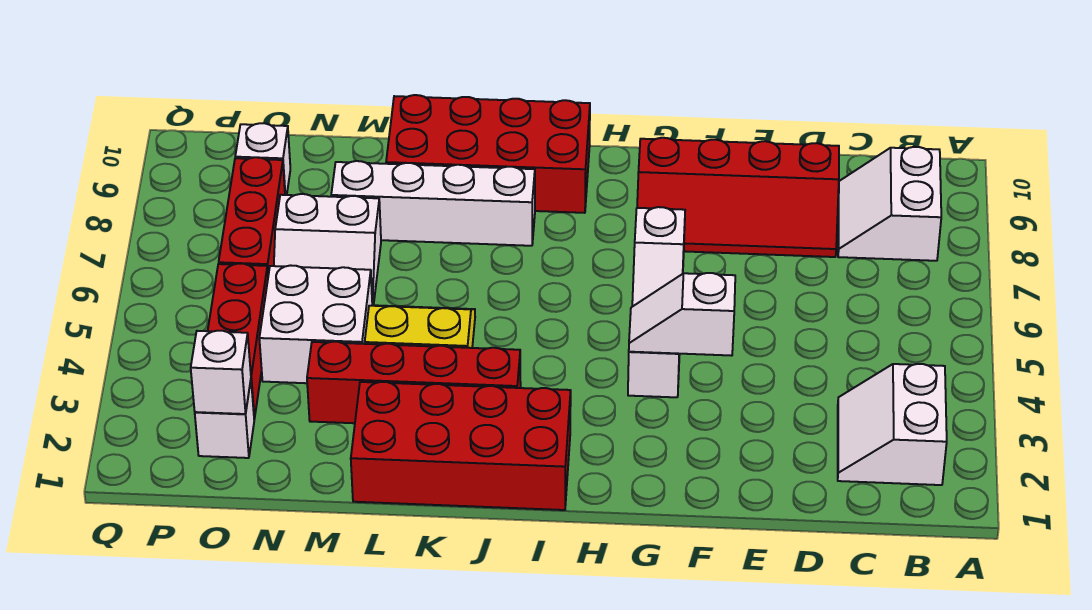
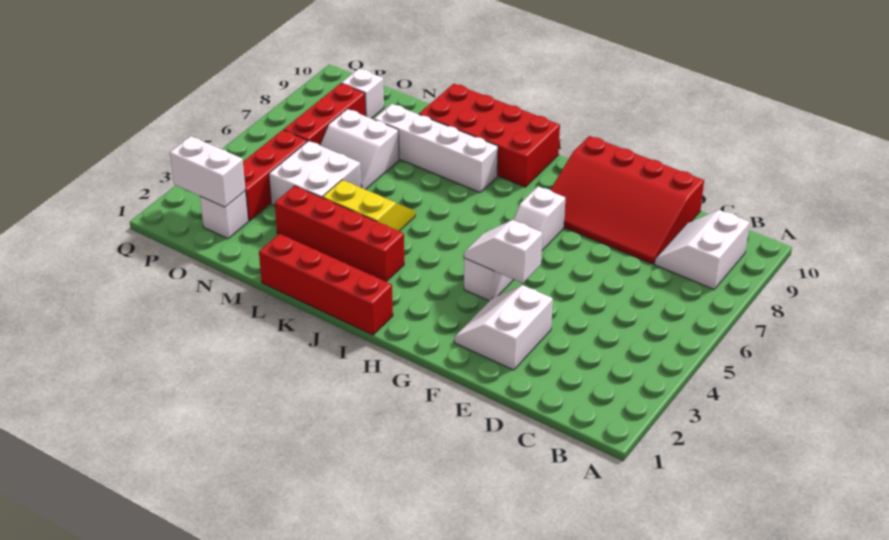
white slope B2:C3 level 1 top B -> white slope E2:F3 level 1 top E
red slope D8:G9 level 1 top 9 -> red slope D8:G10 level 1 top 10
red brick I1:L2 level 1 -> red brick I1:L1 level 1
white brick O2 level 2 -> white brick O2:P2 level 2

